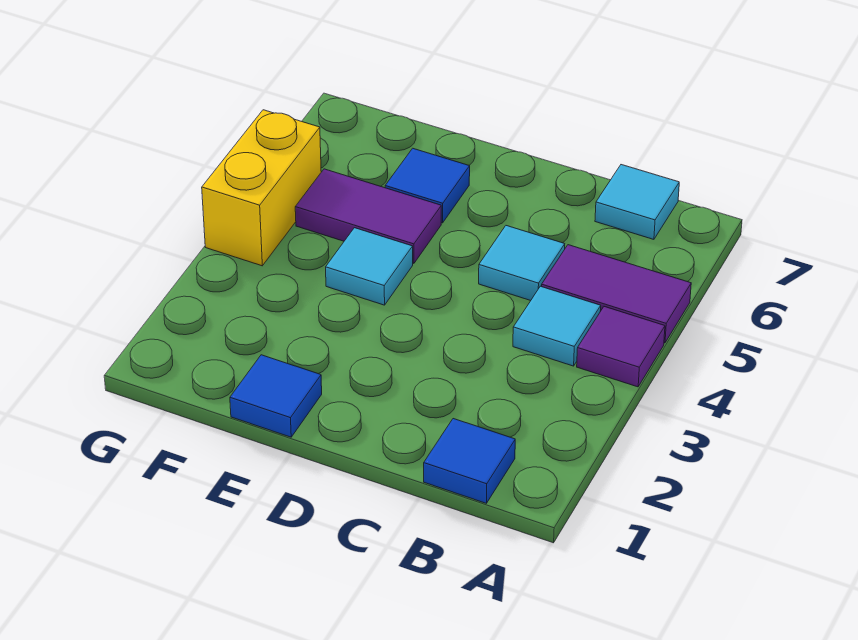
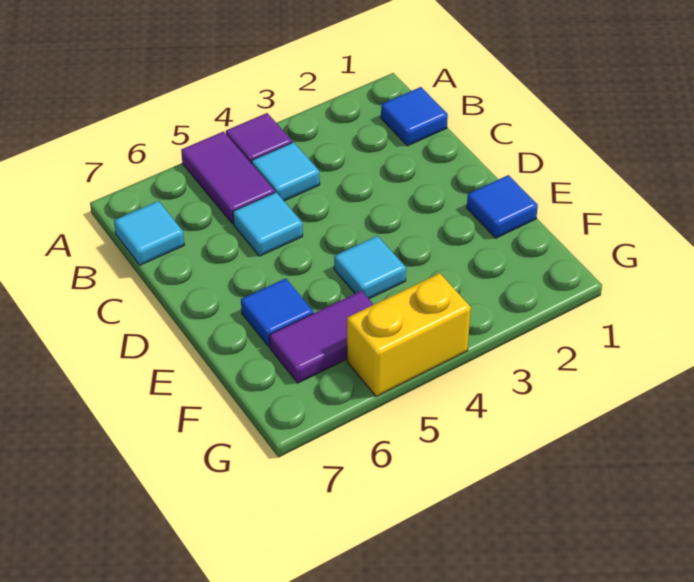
purple tile E5:F5 level 1 -> purple tile F5:F6 level 1

